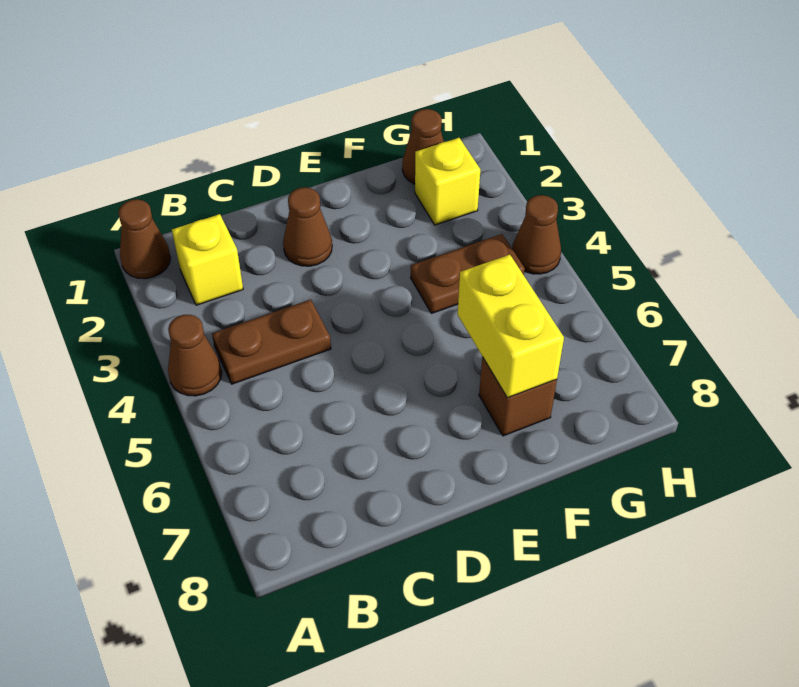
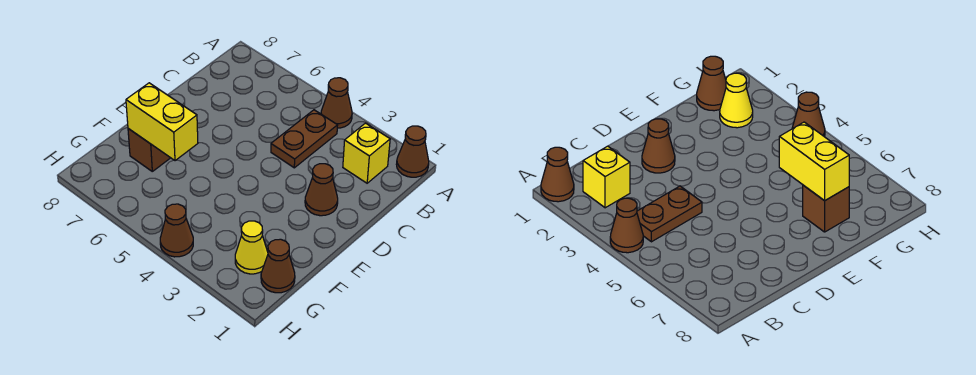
brown plate F4:G4 level 1 -> none
yellow brick G2 level 1 -> yellow cone G2 level 1

